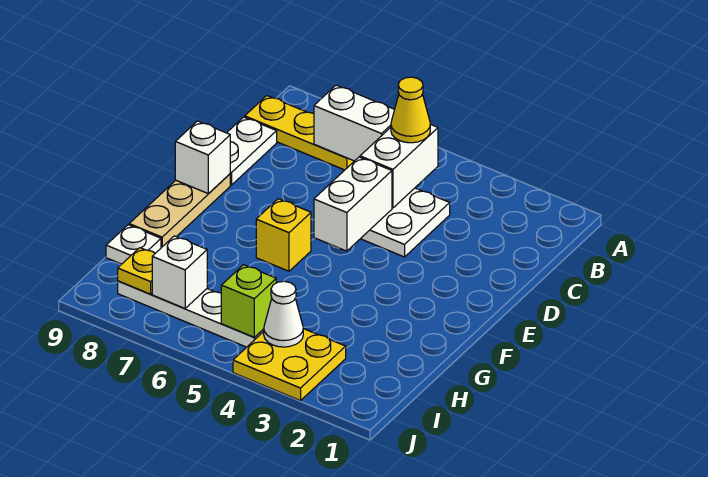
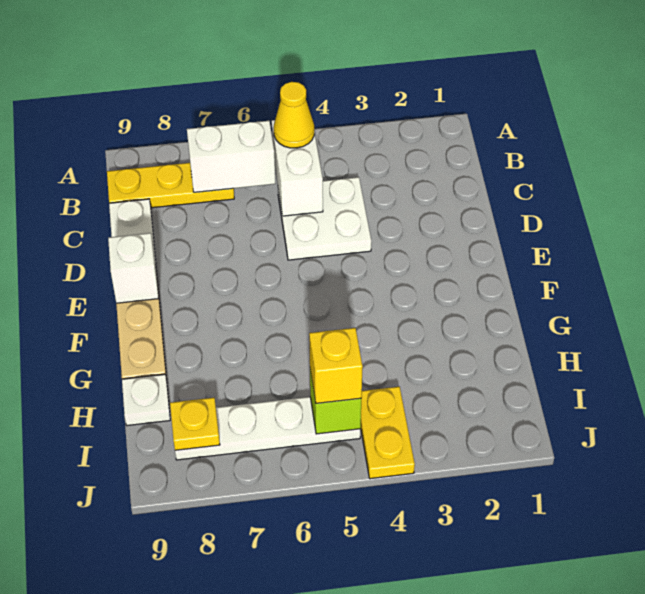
white brick D5:E5 level 2 -> none
yellow brick F6 level 1 -> yellow brick I5 level 3
yellow plate I3:J4 level 1 -> yellow plate I4:J4 level 1
white cone I4 level 2 -> none
white brick I7 level 2 -> none

